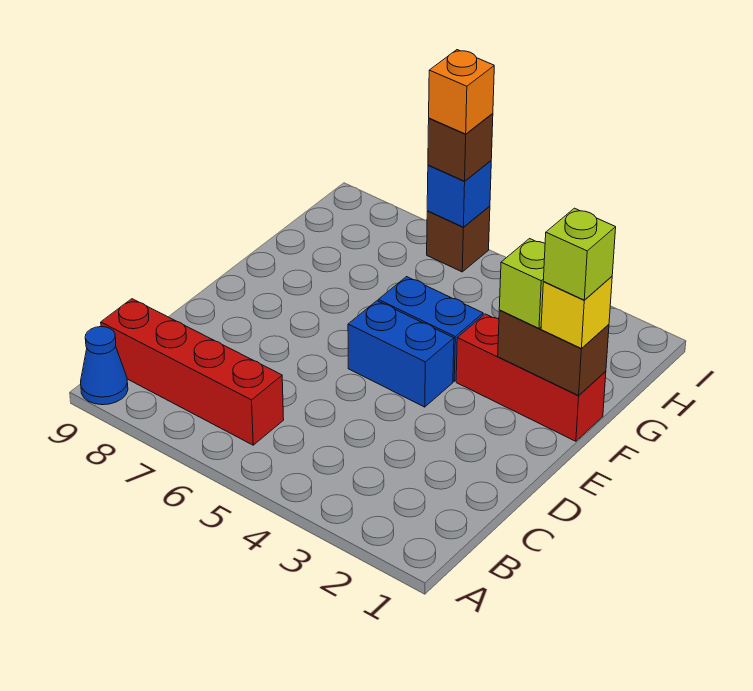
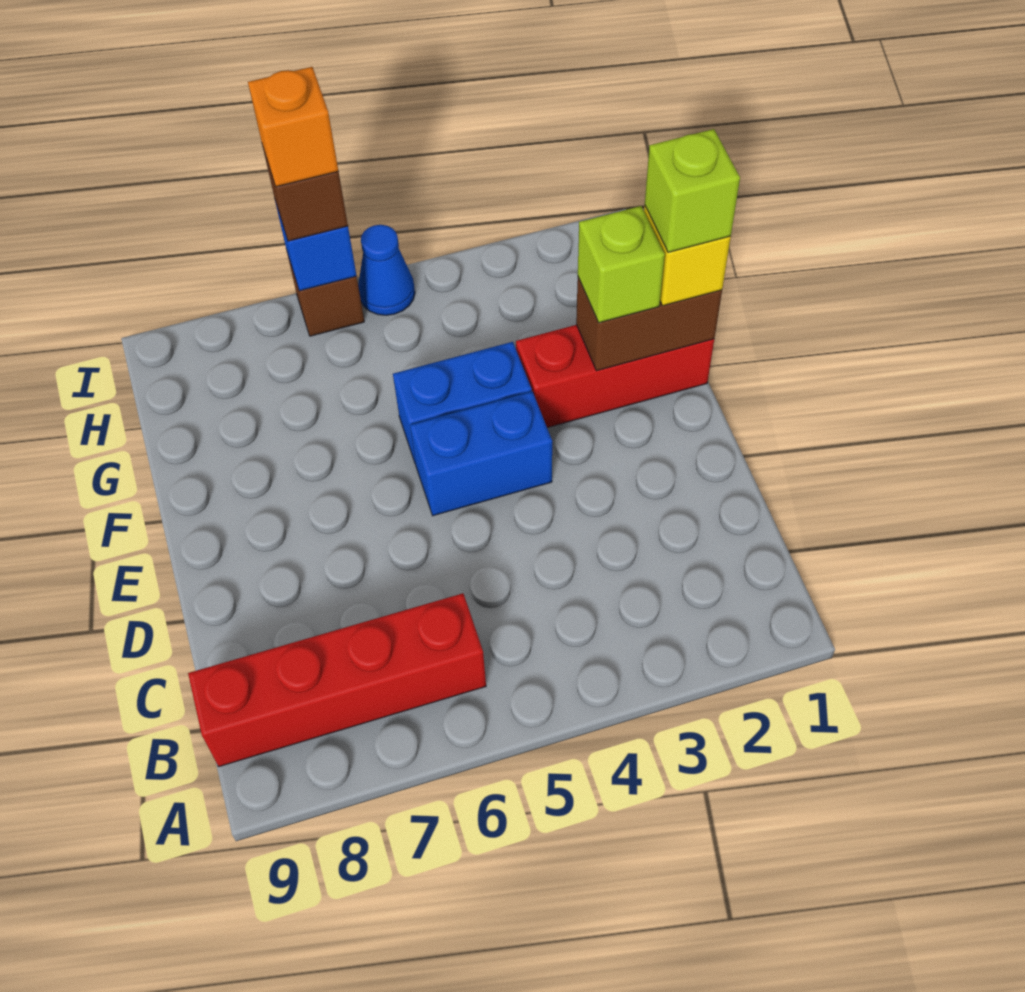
blue cone A9 level 1 -> blue cone I5 level 1

